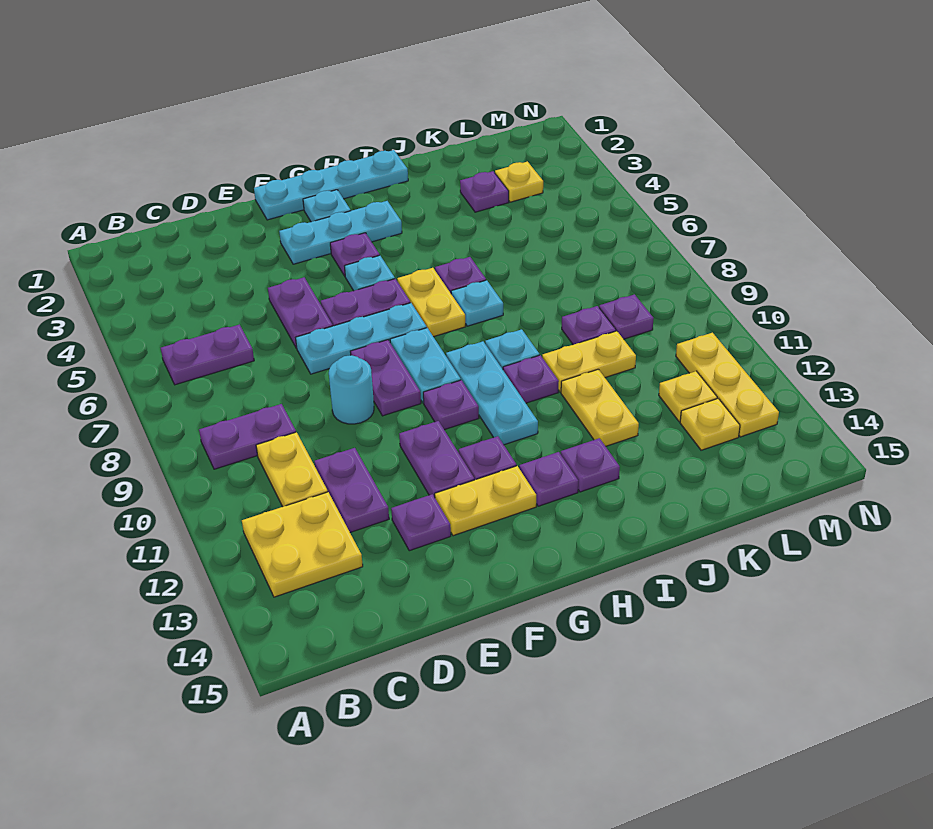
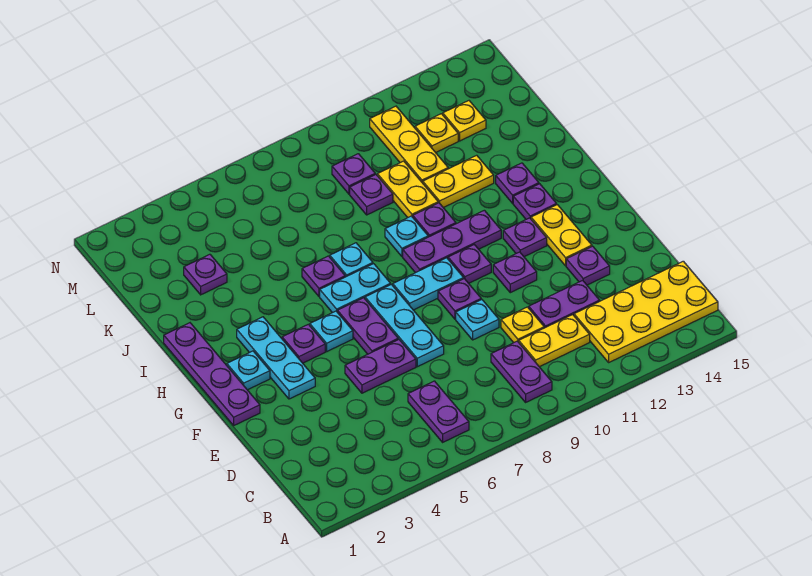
yellow plate B12:C13 level 1 -> yellow plate B12:C15 level 1
cyan round brick E9 level 1 -> cyan plate E9 level 1
cyan plate F1:I1 level 1 -> purple plate F1:I1 level 1
purple plate F8:F9 level 1 -> purple plate F9 level 1
purple plate F11:F12 level 1 -> purple plate F11 level 1
yellow plate H6:H7 level 1 -> cyan plate H6:H7 level 1
cyan plate H9:H11 level 1 -> purple plate H9:H11 level 1
yellow plate L3 level 1 -> yellow plate D10 level 1
yellow plate M11:M13 level 1 -> yellow plate K11:M11 level 1

